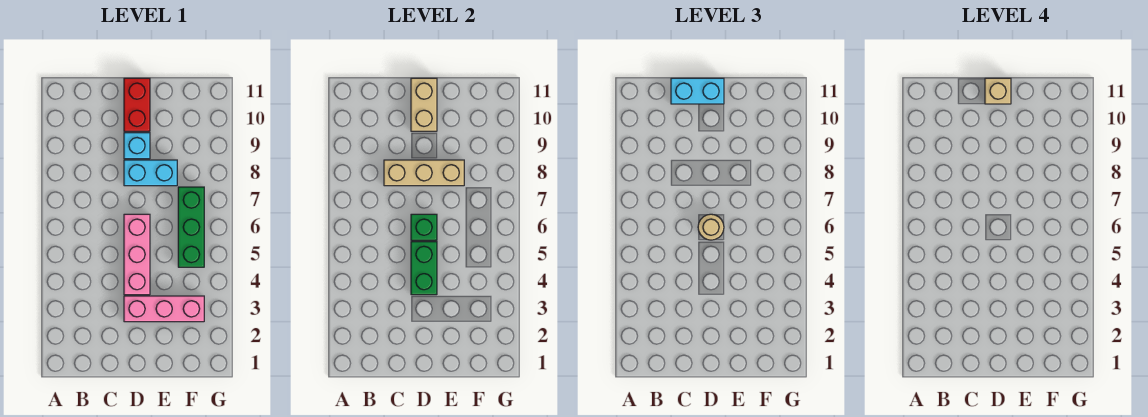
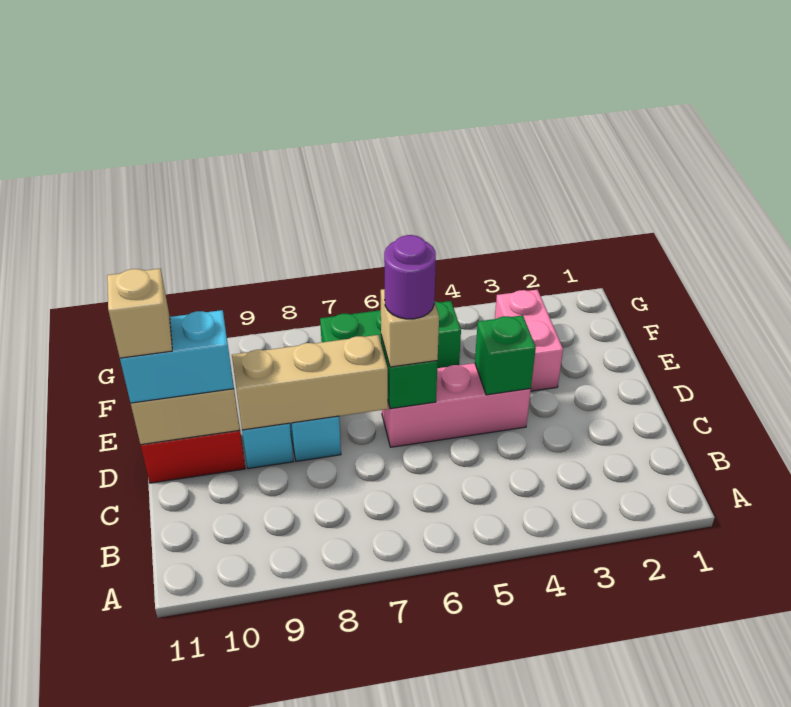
tan brick C8:E8 level 2 -> tan brick D7:D9 level 2
cyan brick C11:D11 level 3 -> cyan brick D10:D11 level 3
pink brick D3:F3 level 1 -> pink brick E3:F3 level 1
green brick D4:D5 level 2 -> green brick D4 level 2
tan round brick D6 level 3 -> tan brick D6 level 3
none -> purple round brick D6 level 4

